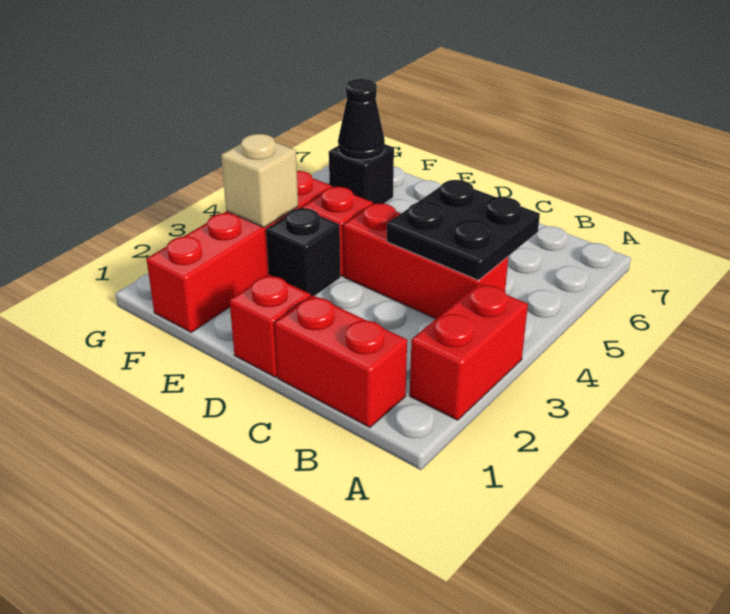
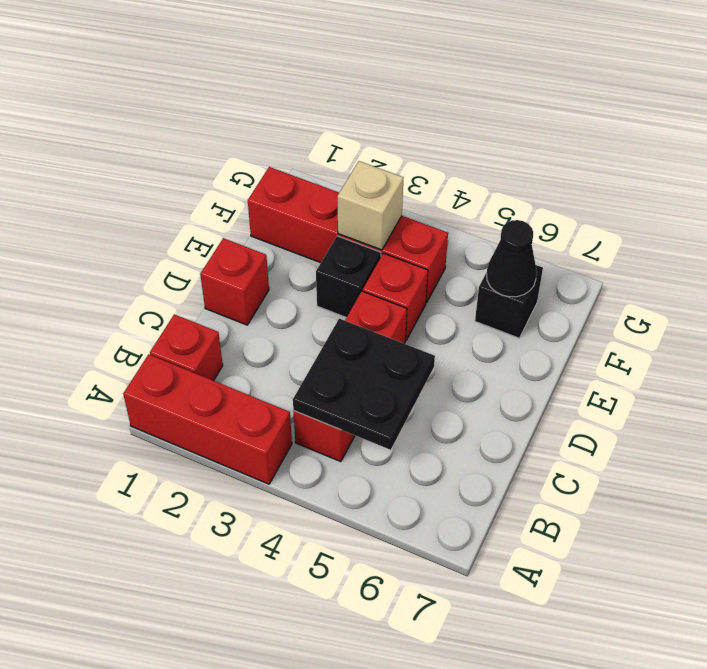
red brick A2:A3 level 1 -> red brick A1:A3 level 1
red brick B1:C1 level 1 -> red brick B1 level 1

